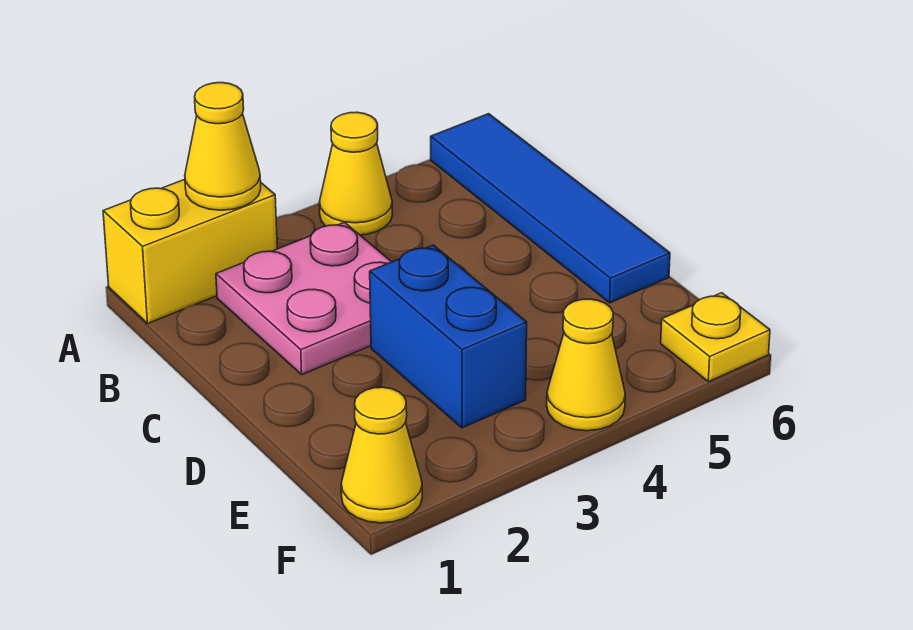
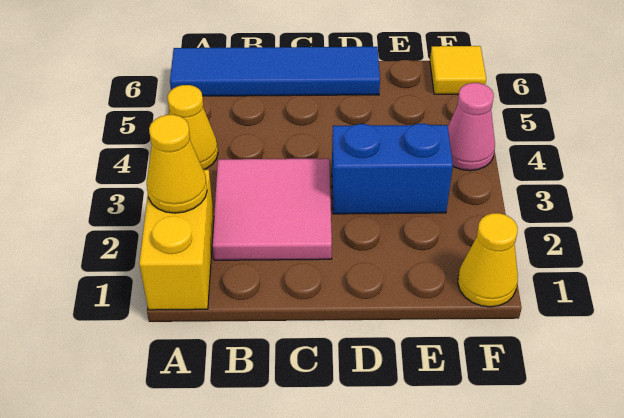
pink plate B2:C3 level 1 -> pink tile B2:C3 level 1
yellow cone F4 level 1 -> pink cone F4 level 1
yellow plate F6 level 1 -> yellow tile F6 level 1

